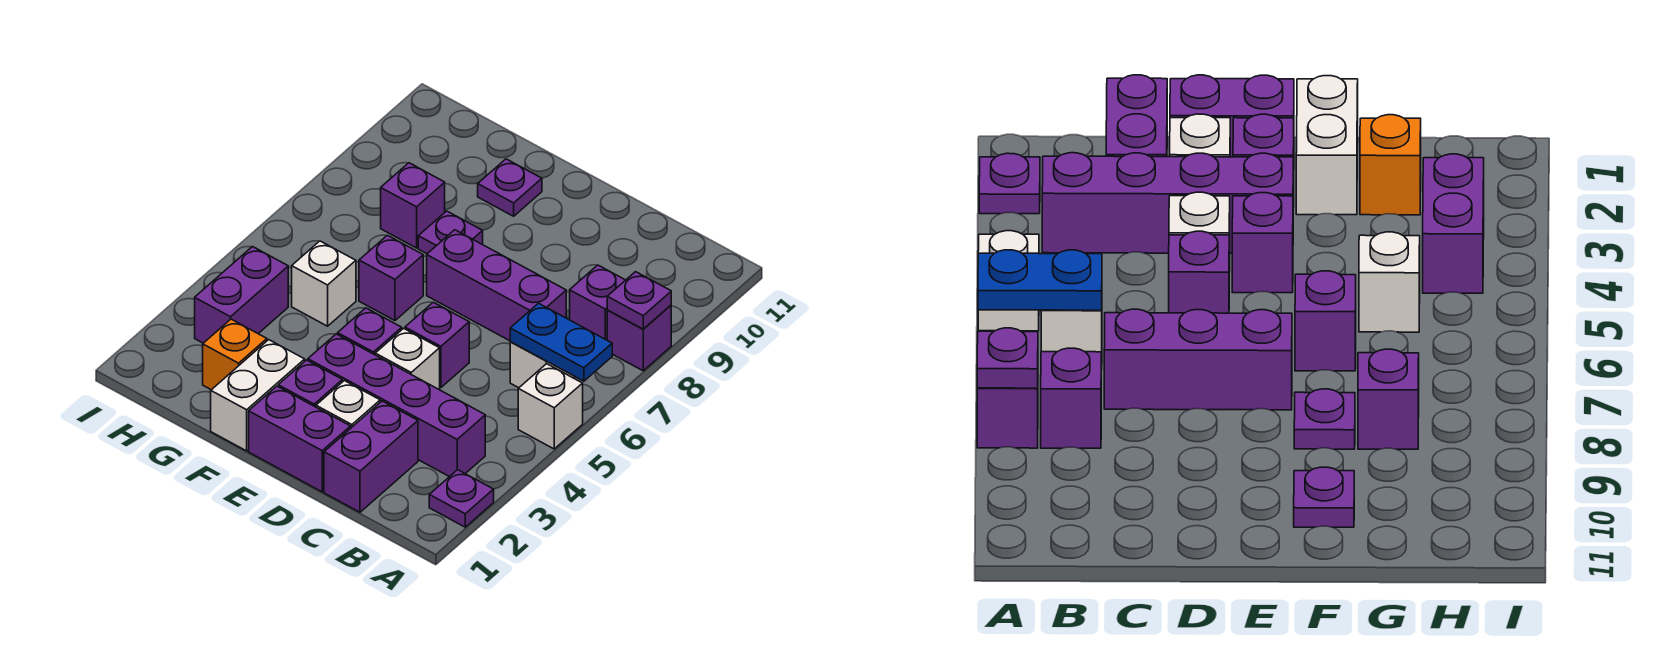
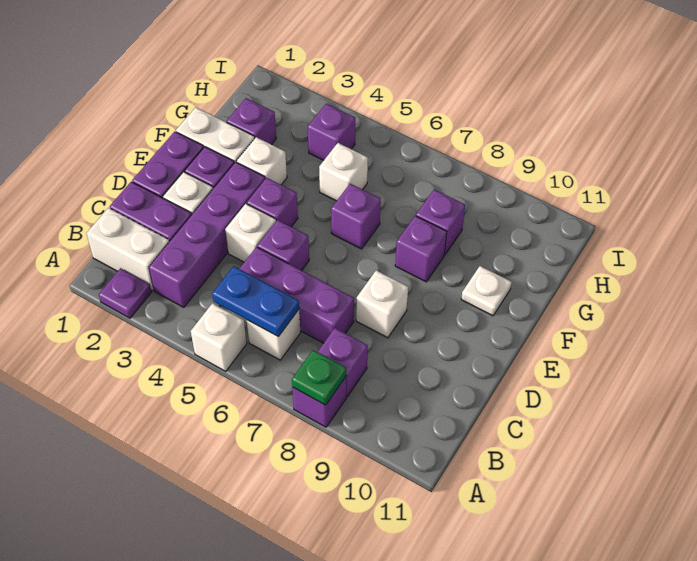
blue plate A6:B6 level 2 -> blue plate B5:B6 level 2
purple plate A8 level 2 -> green plate A8 level 2
none -> white brick B1:B2 level 1
purple brick C7:E7 level 1 -> purple brick C5:C7 level 1
none -> white brick D8 level 1
none -> white brick F3 level 1
purple plate F8 level 1 -> purple brick F8 level 1
purple plate F10 level 1 -> white plate F10 level 1
orange brick G2 level 1 -> purple brick G2 level 1
purple brick H3:H4 level 1 -> purple brick H4 level 1

